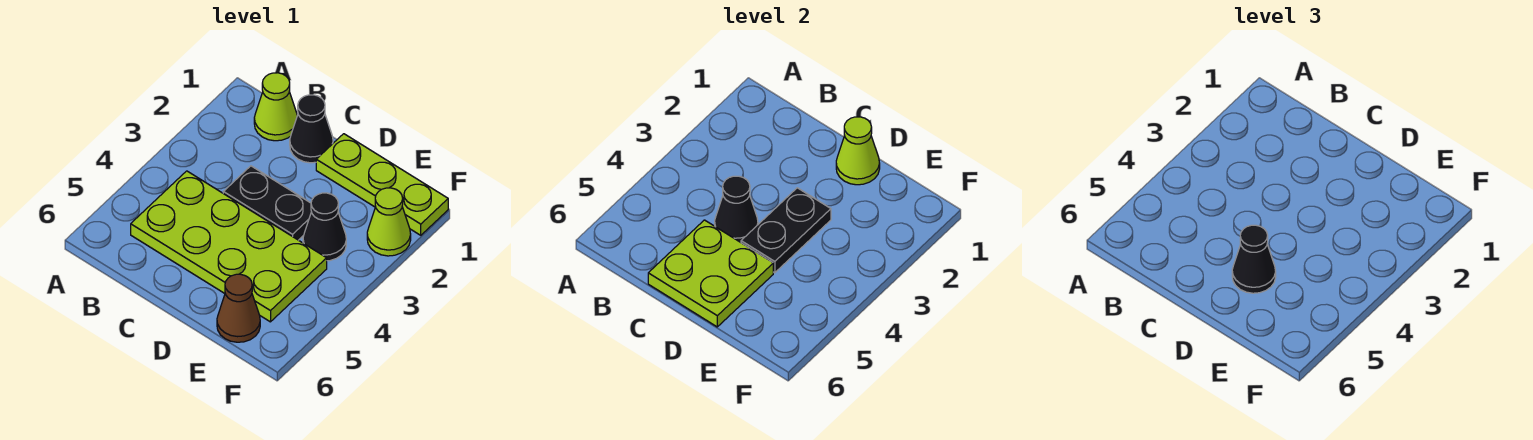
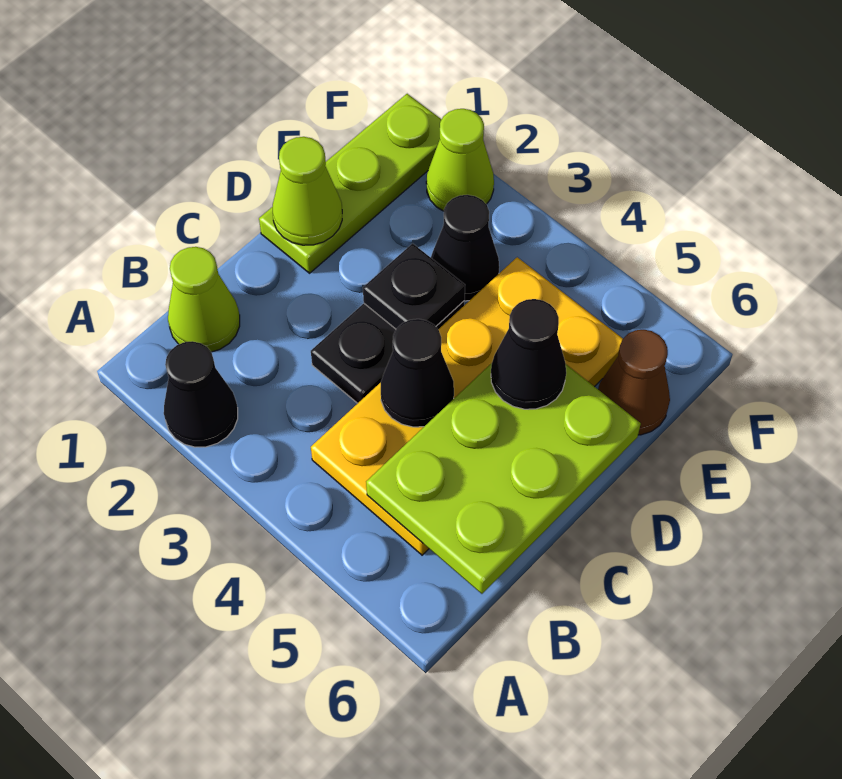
lime plate B4:E5 level 1 -> yellow plate B4:E5 level 1
black cone C1 level 1 -> black cone A2 level 1
lime plate C5:D6 level 2 -> lime plate B5:D6 level 2
black plate D3:D4 level 2 -> black plate D3 level 2

